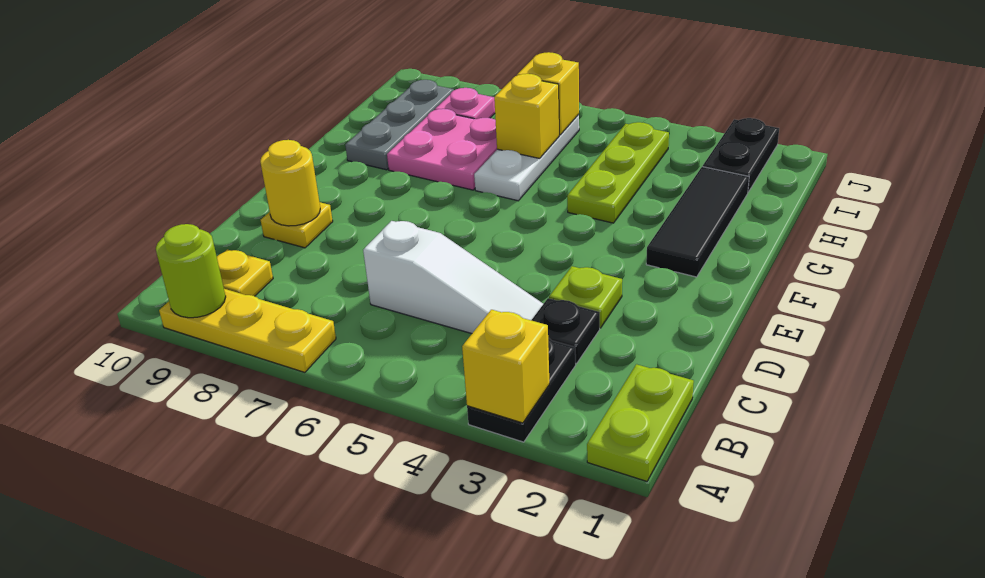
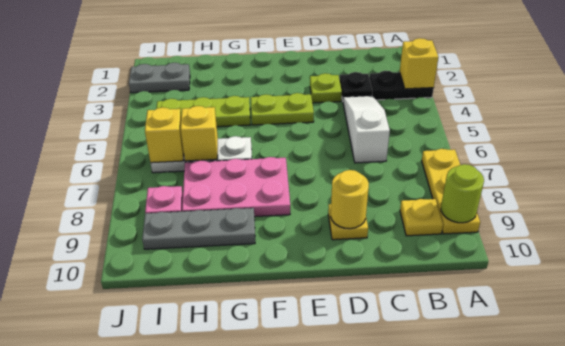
lime plate A1:B1 level 1 -> lime plate E4:F4 level 1
black tile F2:H2 level 1 -> none
pink plate G7:H8 level 1 -> pink plate F7:H8 level 1
black plate I2:J2 level 1 -> grey plate I2:J2 level 1

